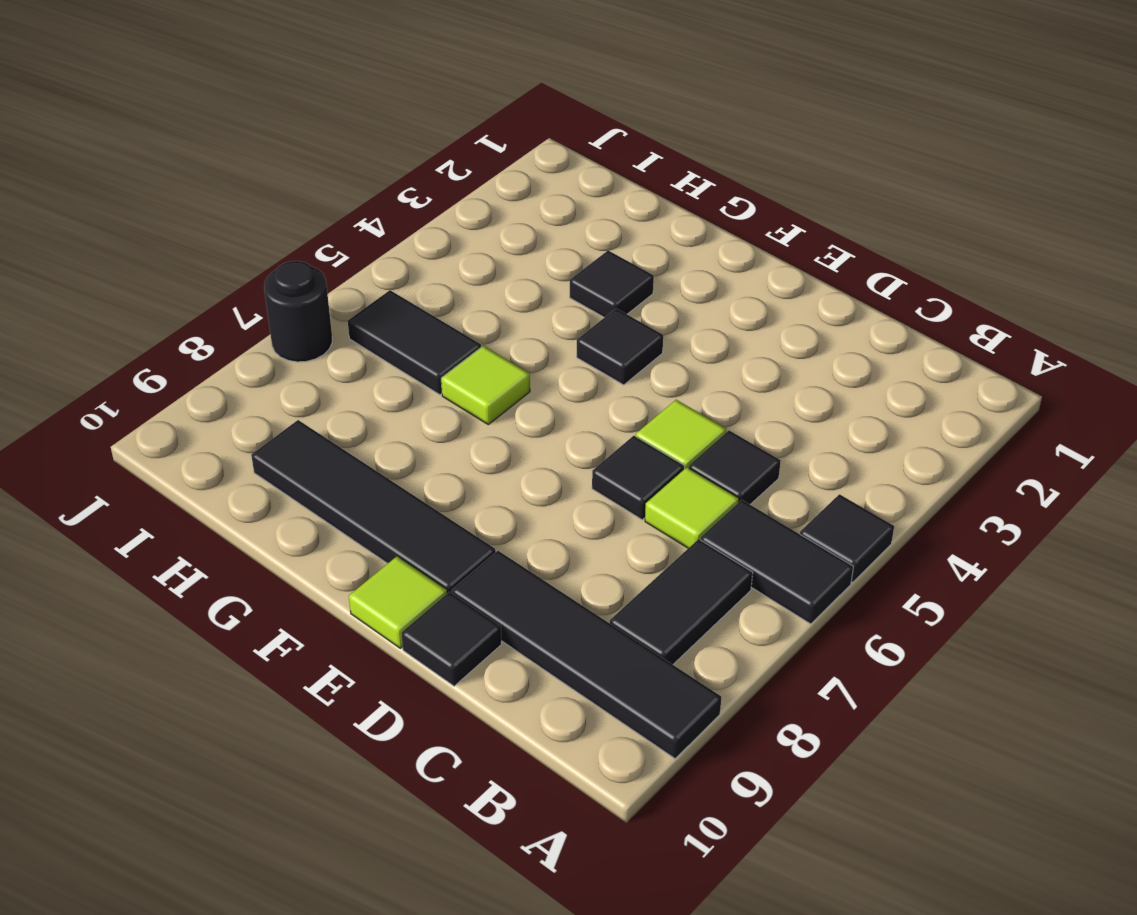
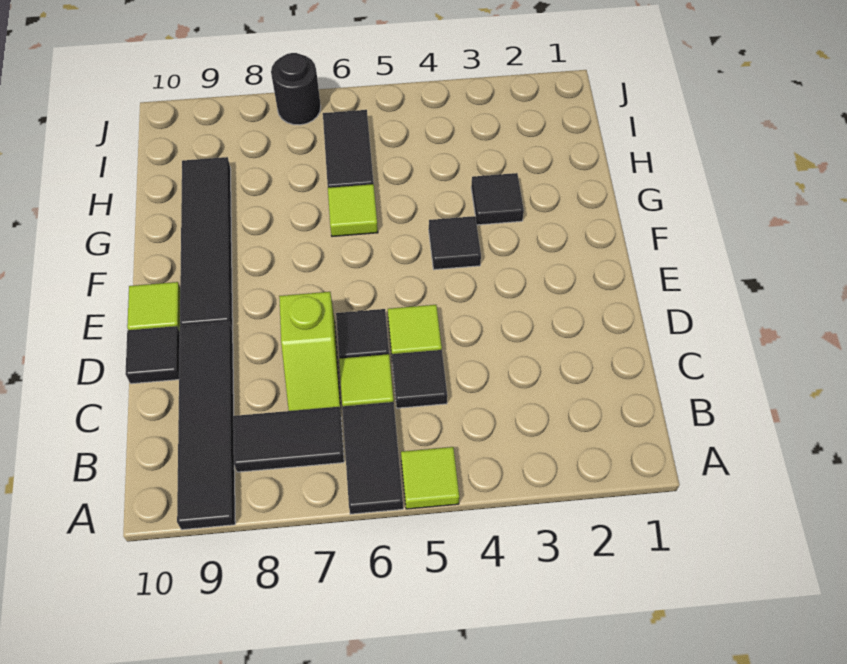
black tile A5 level 1 -> lime tile A5 level 1
none -> lime slope C7:D7 level 1 top D

